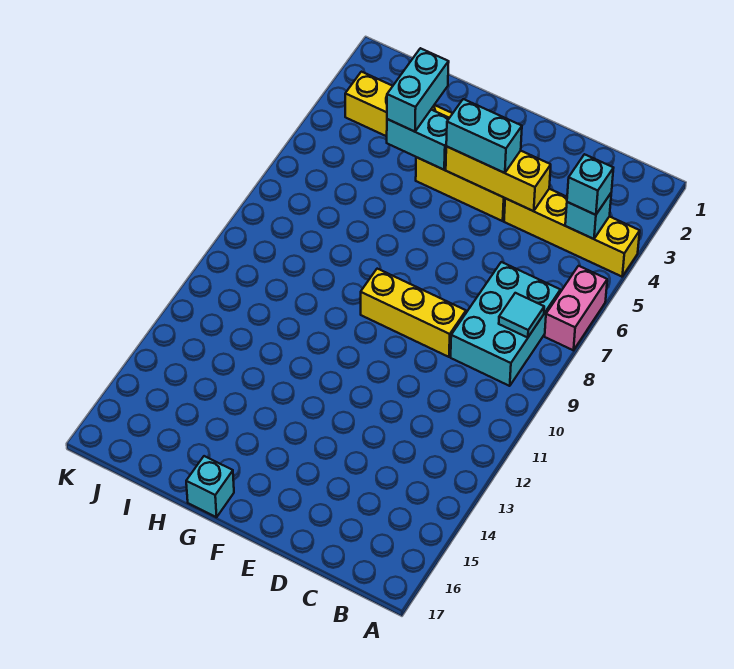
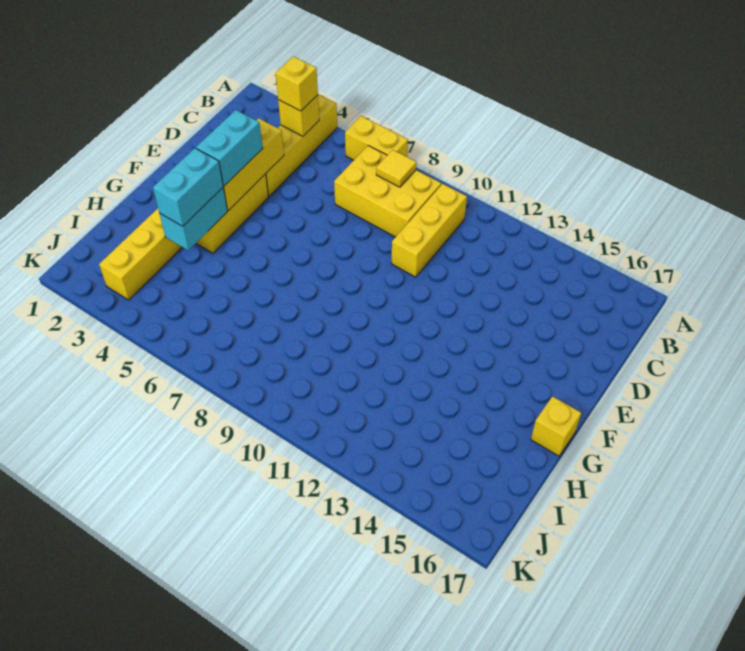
pink brick A6:A7 level 1 -> yellow brick A6:A7 level 1
cyan brick B4 level 2 -> yellow brick B4 level 2
cyan brick B4 level 3 -> yellow brick B4 level 3
cyan brick B7:C9 level 1 -> yellow brick B7:C9 level 1
cyan tile B8 level 2 -> yellow tile B8 level 2
yellow brick D9:F9 level 1 -> yellow brick B10:D10 level 1
cyan brick G17 level 1 -> yellow brick G17 level 1
cyan brick H3:H4 level 3 -> cyan brick G4:H4 level 3

